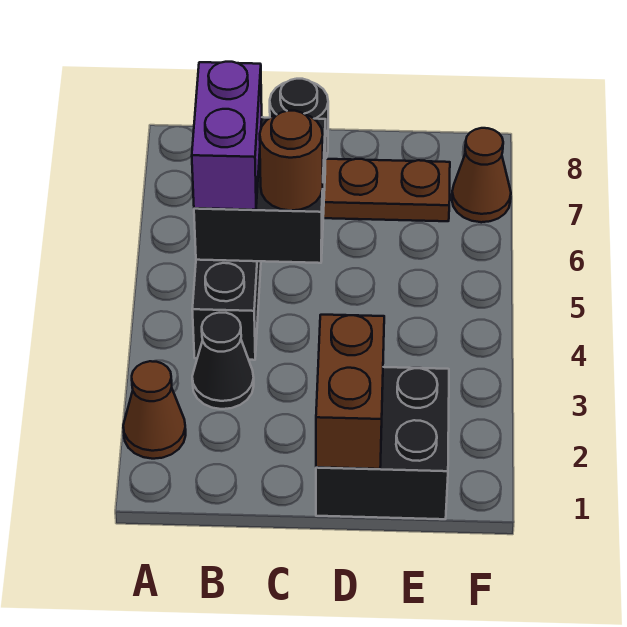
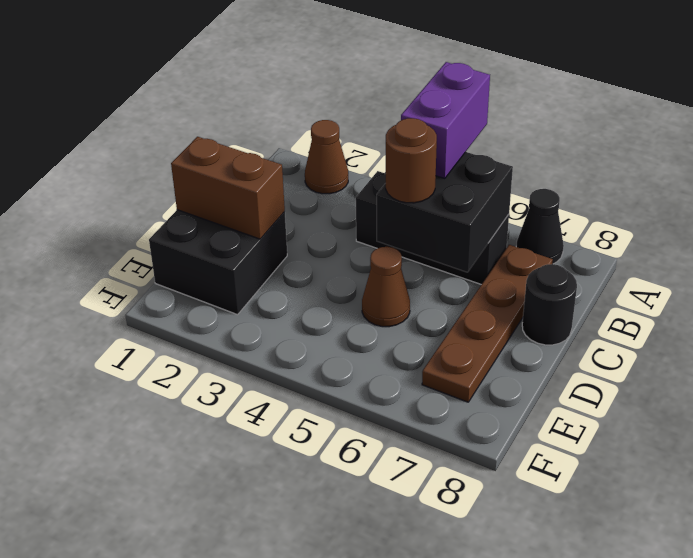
black cone B3 level 1 -> black cone A7 level 1
purple brick B5:B6 level 3 -> purple brick A5:B5 level 3
brown cone F7 level 1 -> brown cone D5 level 1

